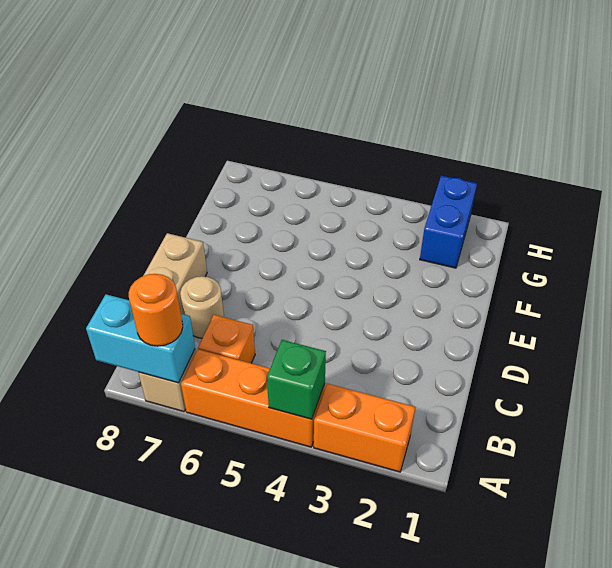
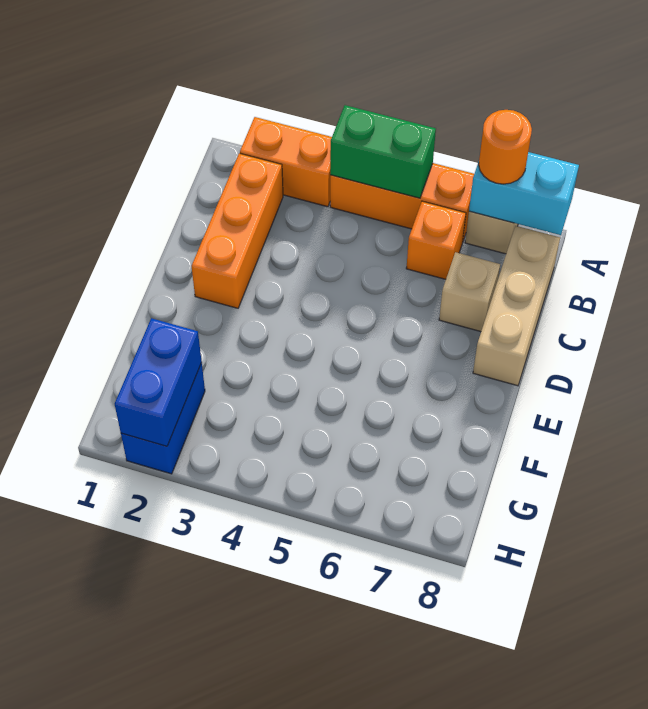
green brick A4 level 2 -> green brick A4:A5 level 2
none -> orange brick B2:D2 level 1
tan round brick C7 level 1 -> tan brick C7 level 1
none -> blue brick G2:H2 level 2

